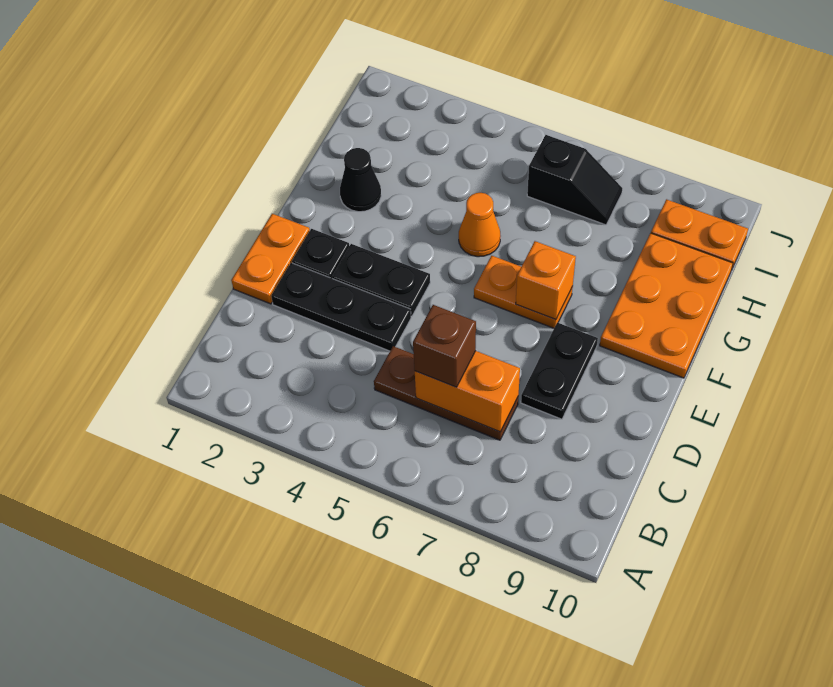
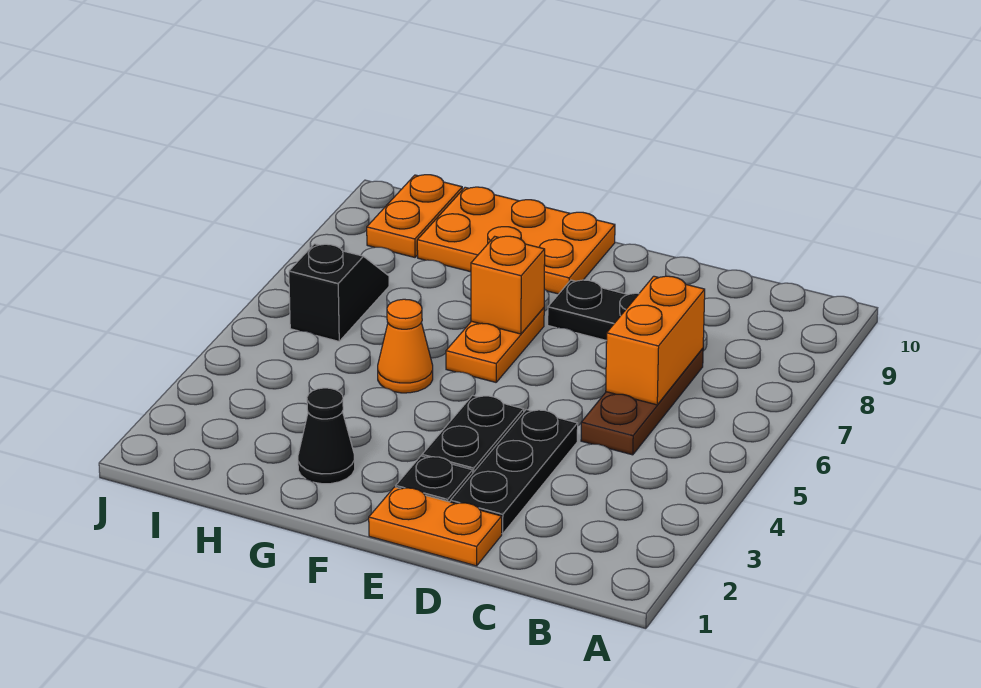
brown brick C6 level 3 -> none

